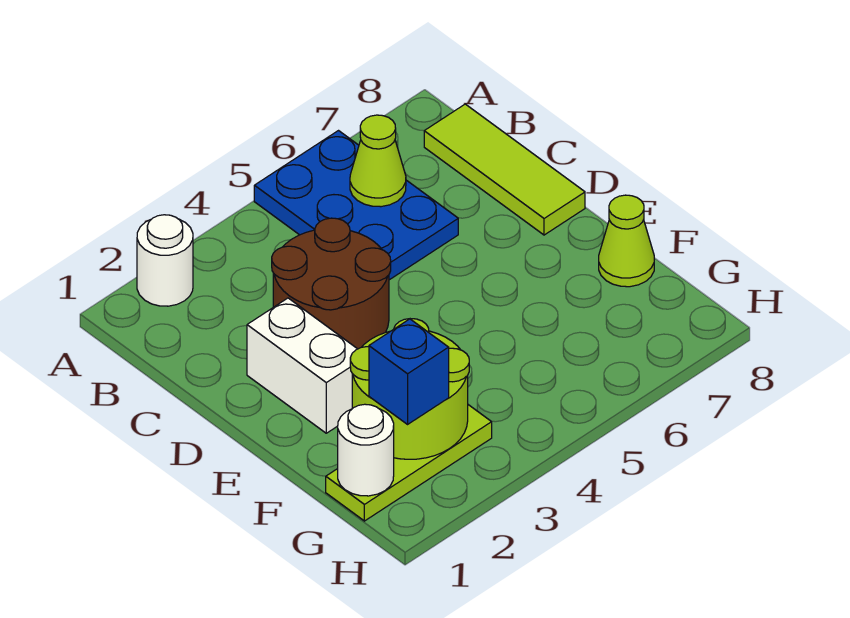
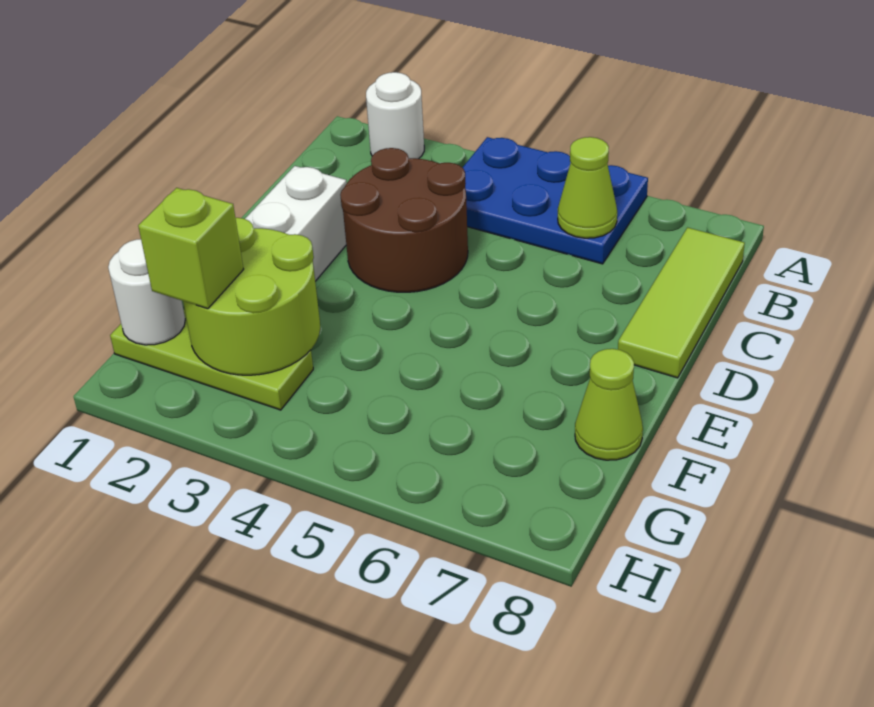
blue plate A5:C6 level 1 -> blue plate A4:B6 level 1
blue brick G2 level 3 -> lime brick G2 level 3

